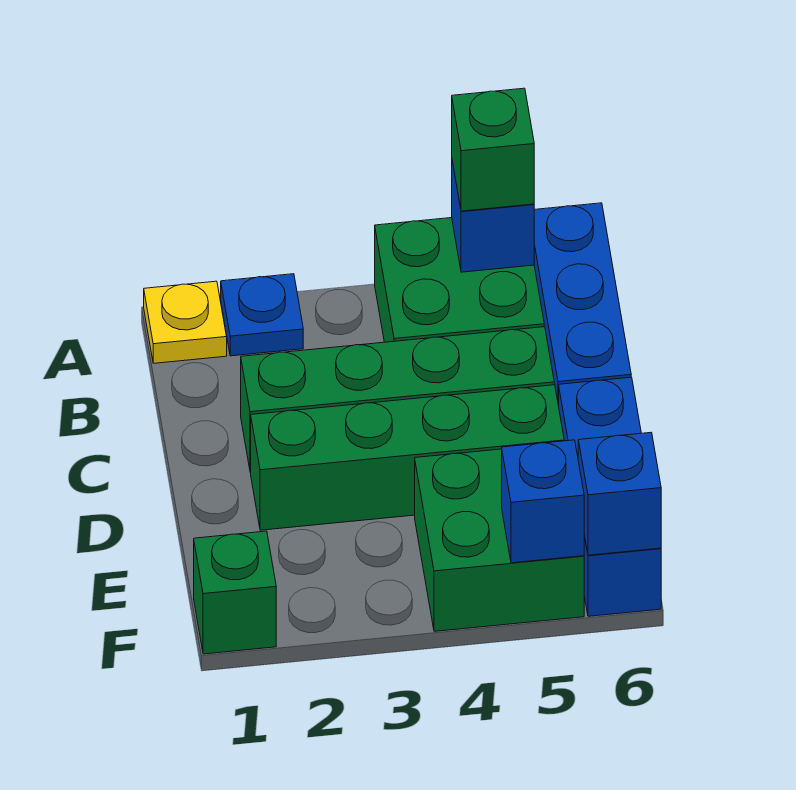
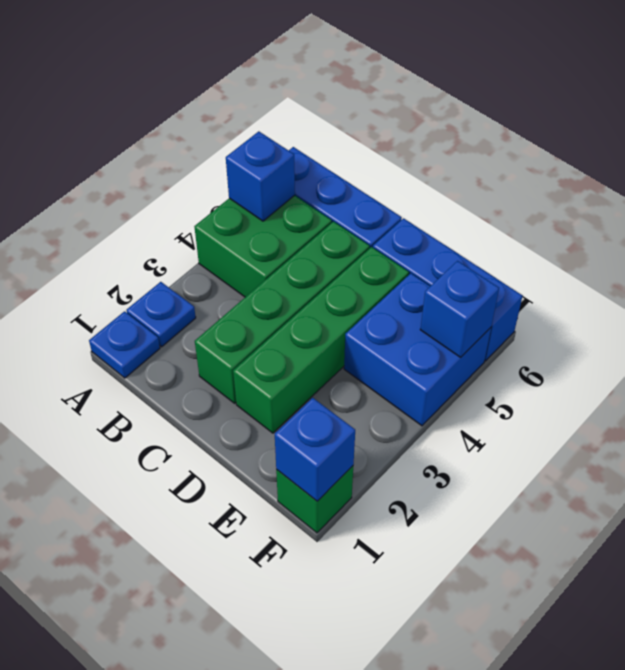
yellow plate A1 level 1 -> blue plate A1 level 1
green brick A5 level 3 -> none
green brick E4:F5 level 1 -> blue brick E4:F5 level 1
blue brick F6 level 2 -> blue brick F1 level 2

